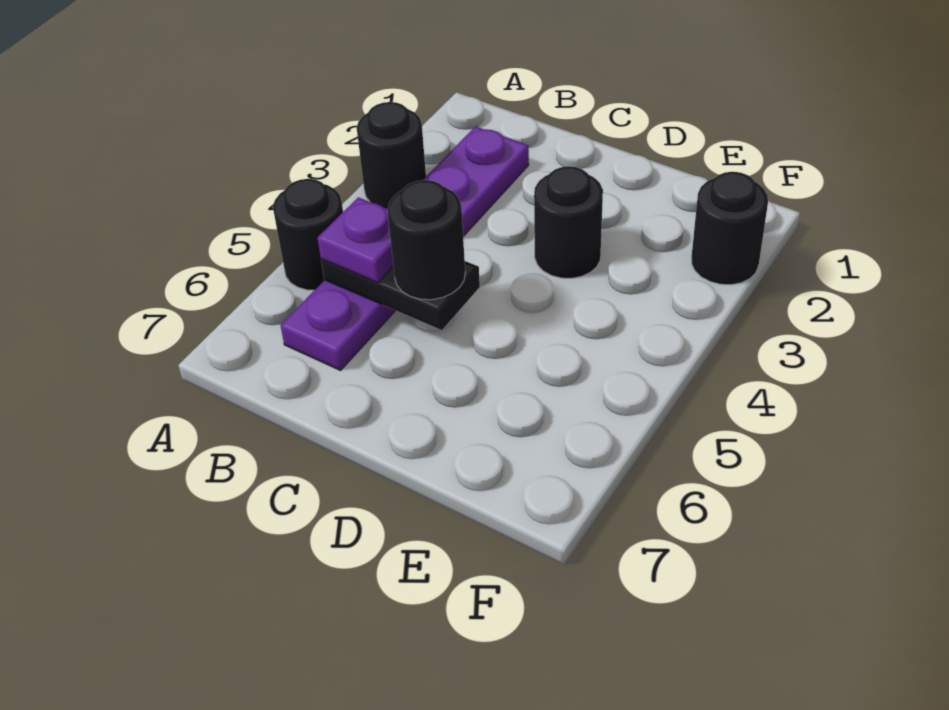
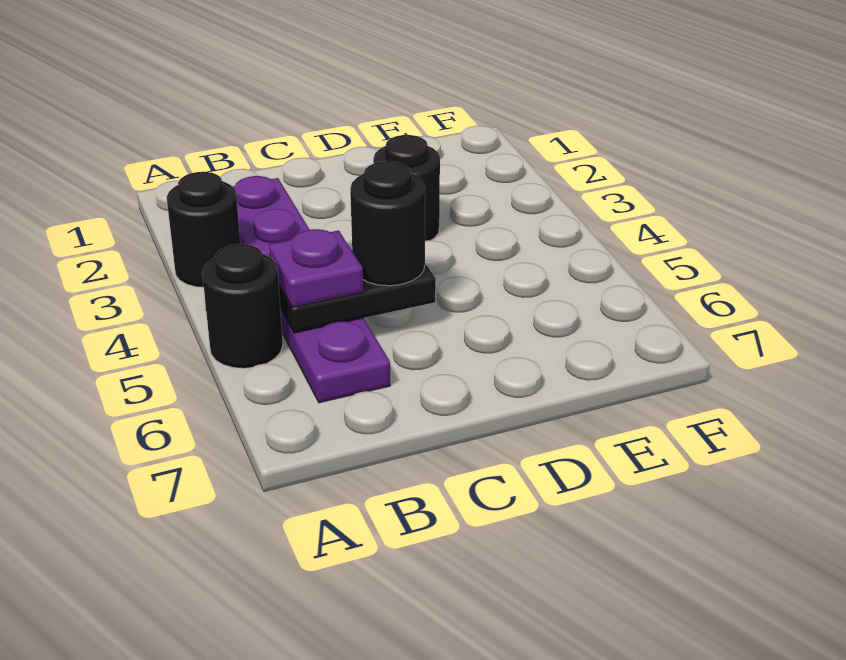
black round brick F2 level 1 -> none

